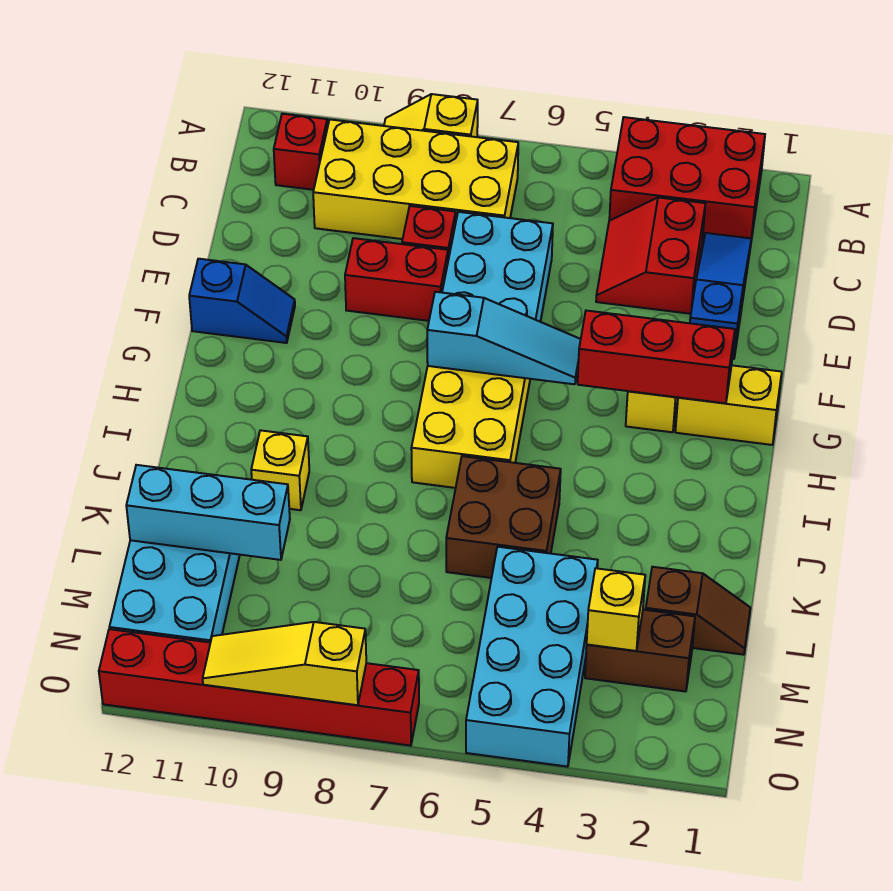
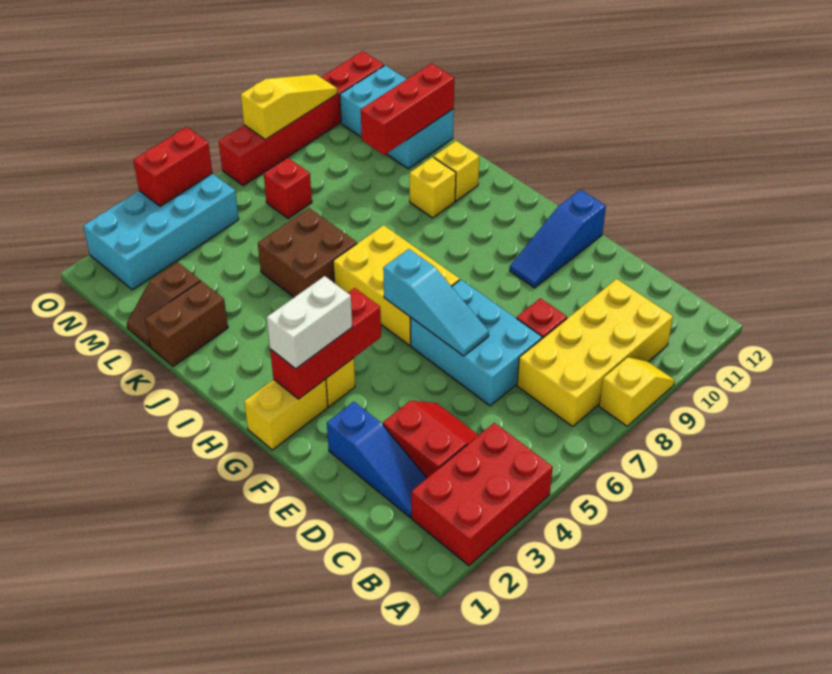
red brick B11 level 1 -> red brick M7 level 1
red brick E8:E9 level 1 -> red brick O4:O5 level 2
blue slope F11:F12 level 1 top 12 -> blue slope F10:F12 level 1 top 12
none -> white brick G2:G3 level 3
cyan slope G5:G7 level 2 top 7 -> cyan slope E6:G6 level 2 top G
cyan brick L4:O5 level 1 -> cyan brick N2:O5 level 1
cyan brick L10:L12 level 2 -> red brick L10:L12 level 2
brown brick M2:M3 level 1 -> brown brick K1:K2 level 1
yellow brick M3 level 2 -> yellow brick J11 level 1

